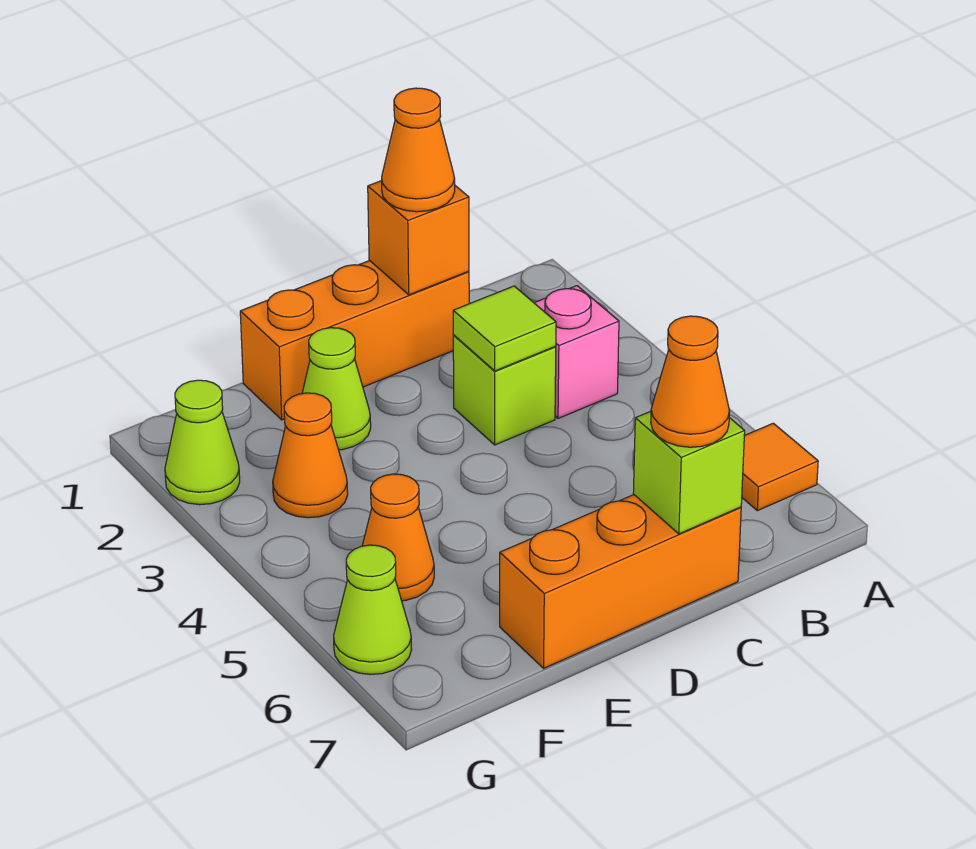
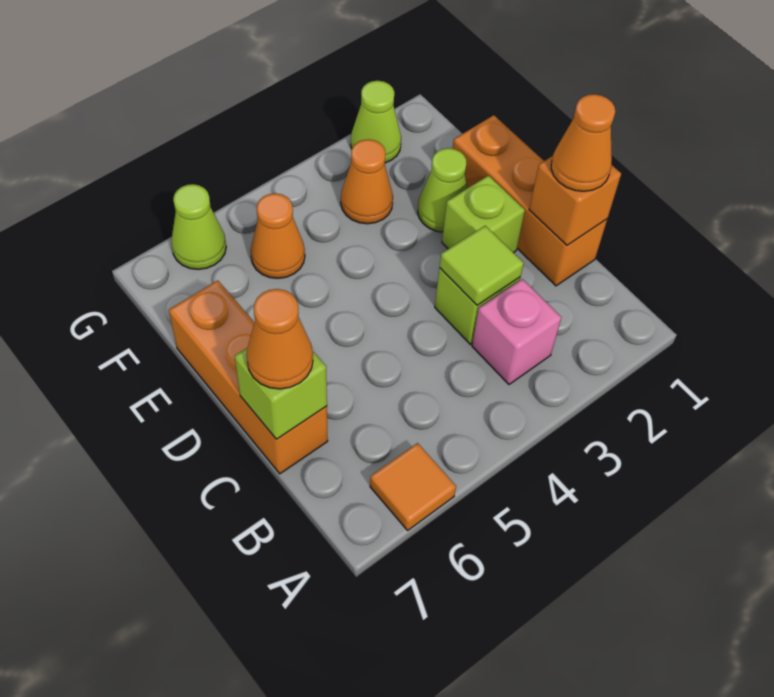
none -> lime brick D2 level 1

